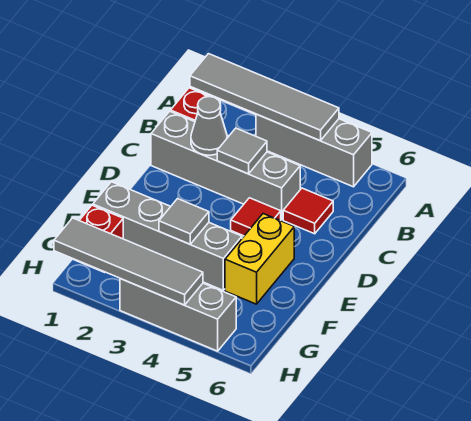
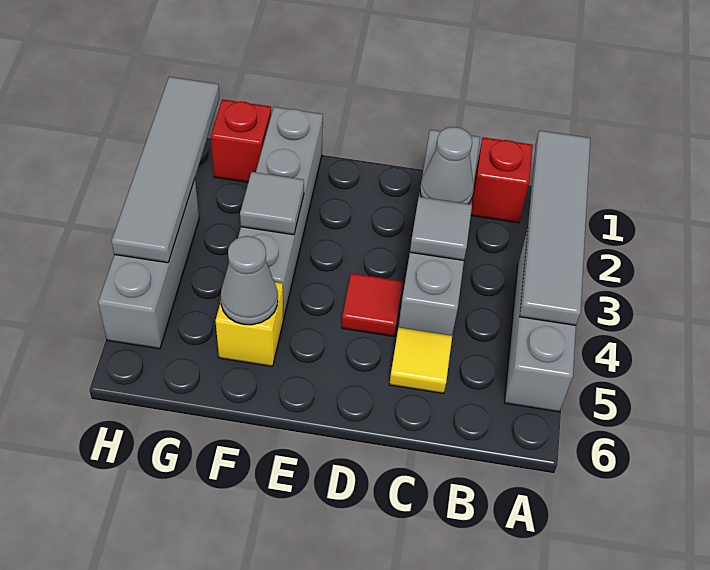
red tile C5 level 1 -> yellow tile C5 level 1
yellow brick E5:F5 level 1 -> yellow brick F5 level 1
none -> grey cone F5 level 2

